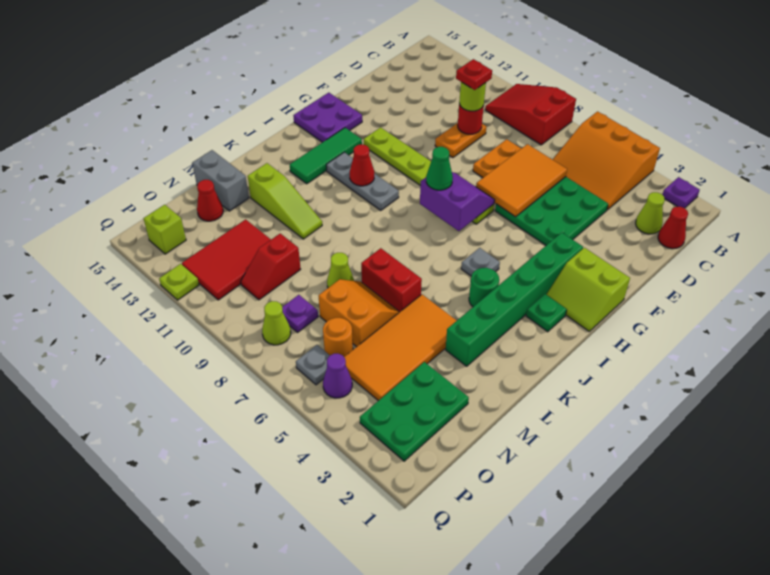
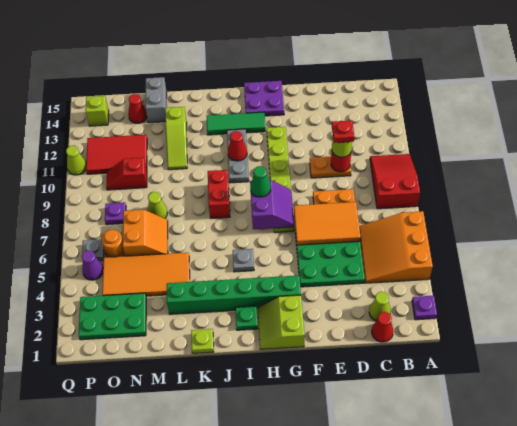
green round brick J4 level 1 -> none
red brick L6:L7 level 1 -> red brick J8:J9 level 1
lime cone P8 level 1 -> lime cone Q11 level 1
lime plate Q12 level 1 -> lime plate K1 level 1

